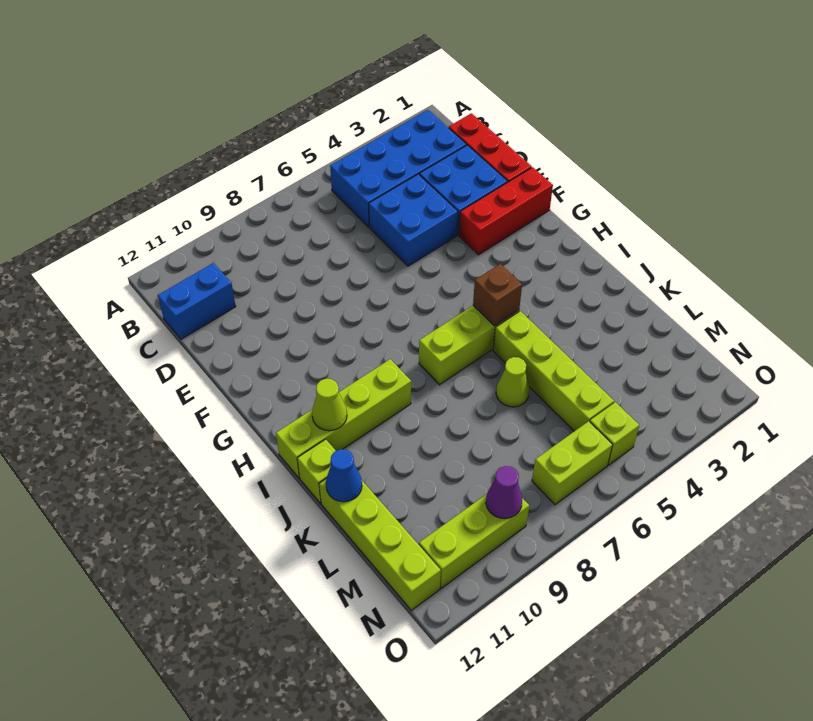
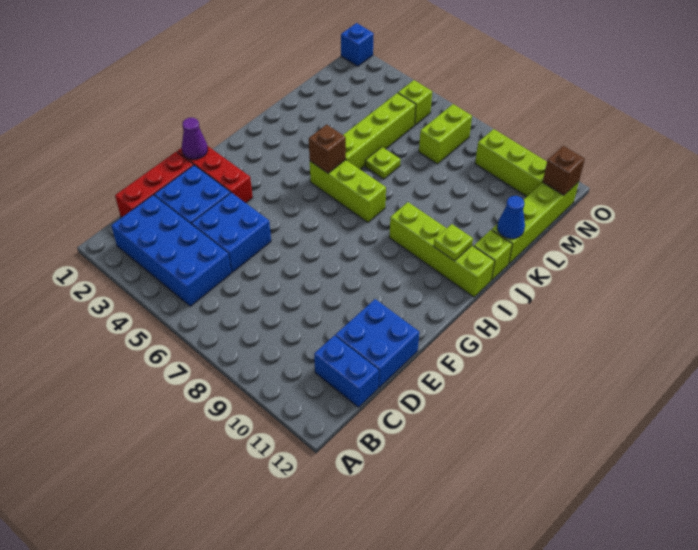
none -> blue brick D11:E12 level 1
lime cone I11 level 2 -> lime plate I11 level 2
lime cone K6 level 1 -> lime plate K6 level 1
lime brick N6:N7 level 1 -> lime brick M7:N7 level 1
purple cone N9 level 2 -> purple cone F1 level 2
none -> brown brick N12 level 2
none -> blue brick O1 level 1

